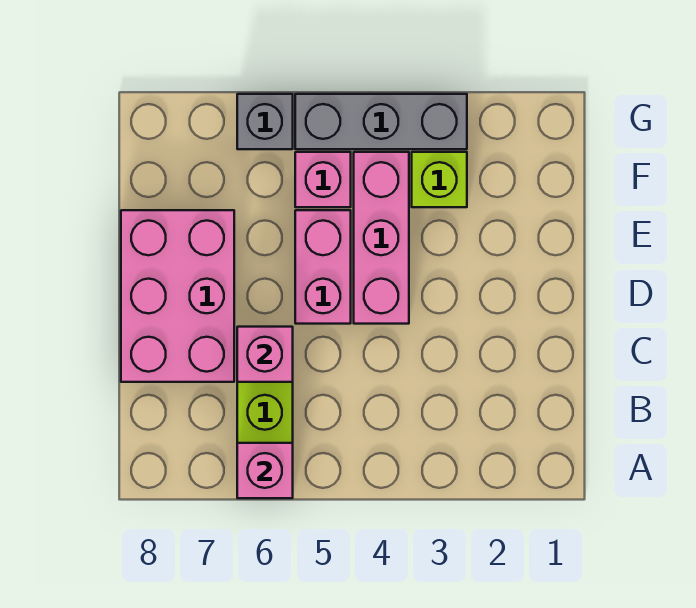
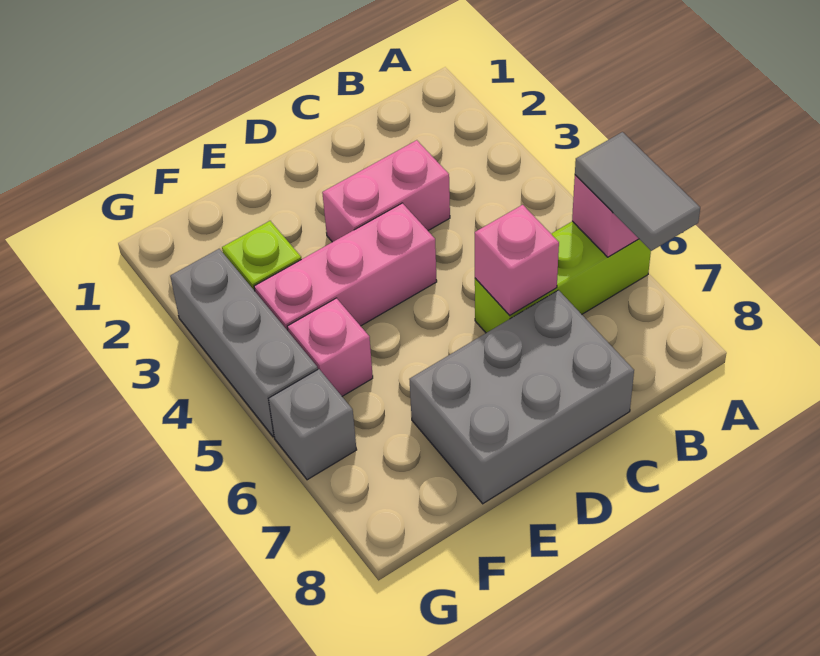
none -> grey tile A6:A7 level 3
pink brick C7:E8 level 1 -> grey brick C7:E8 level 1
pink brick D5:E5 level 1 -> pink brick C3:D3 level 1

